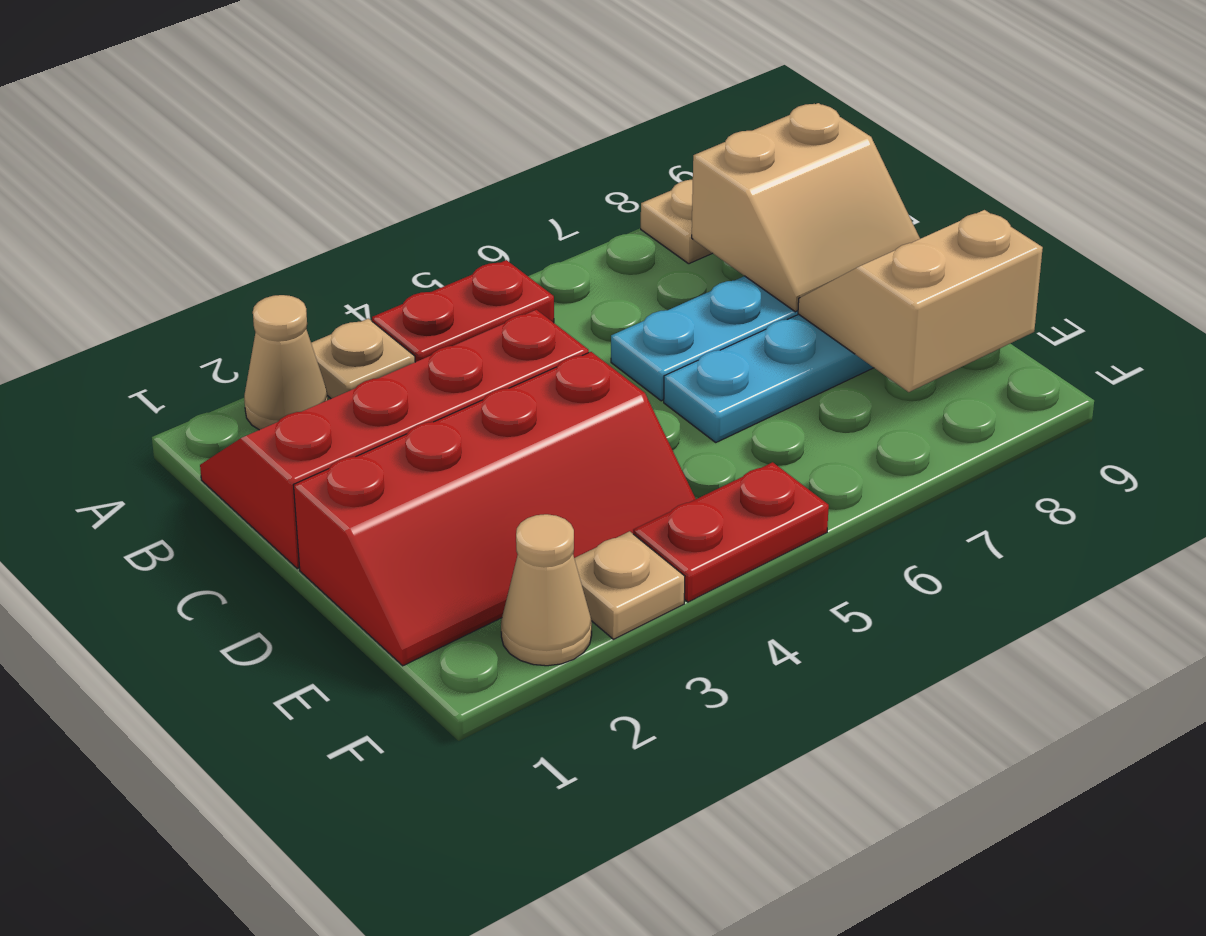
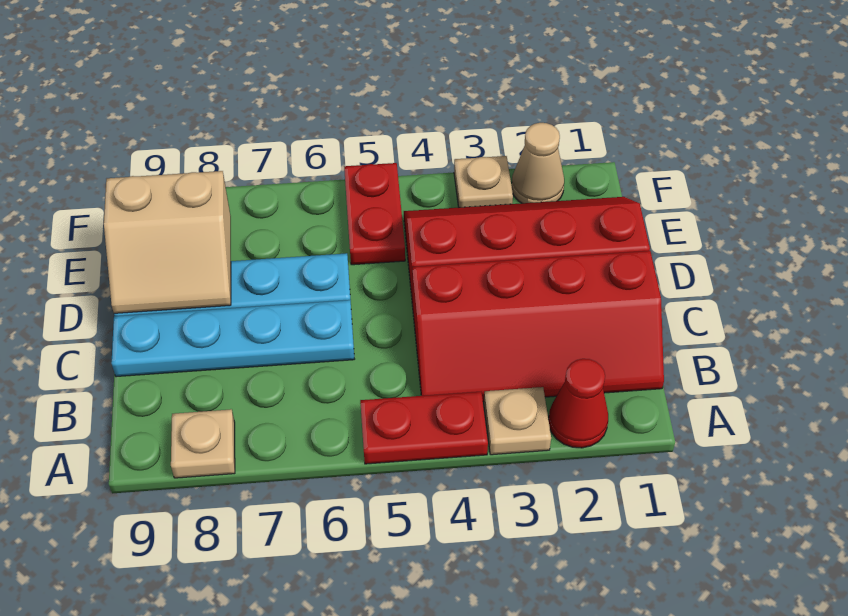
tan cone A2 level 1 -> red cone A2 level 1
tan slope B8:C9 level 2 top B -> none
red plate F4:F5 level 1 -> red plate E5:F5 level 1

